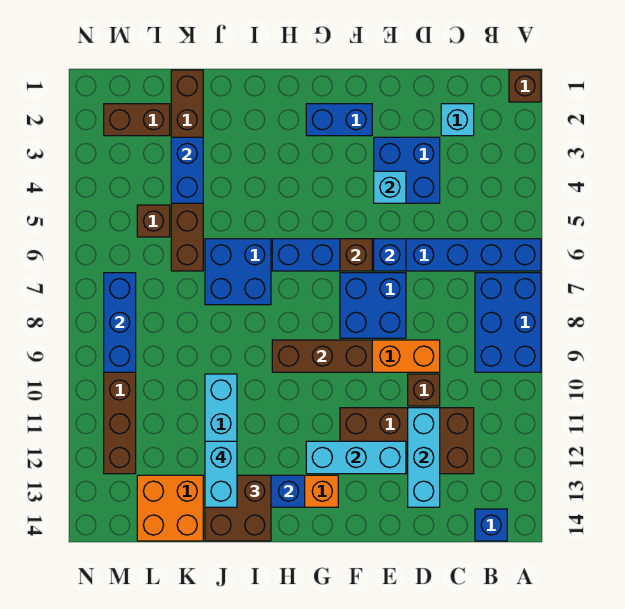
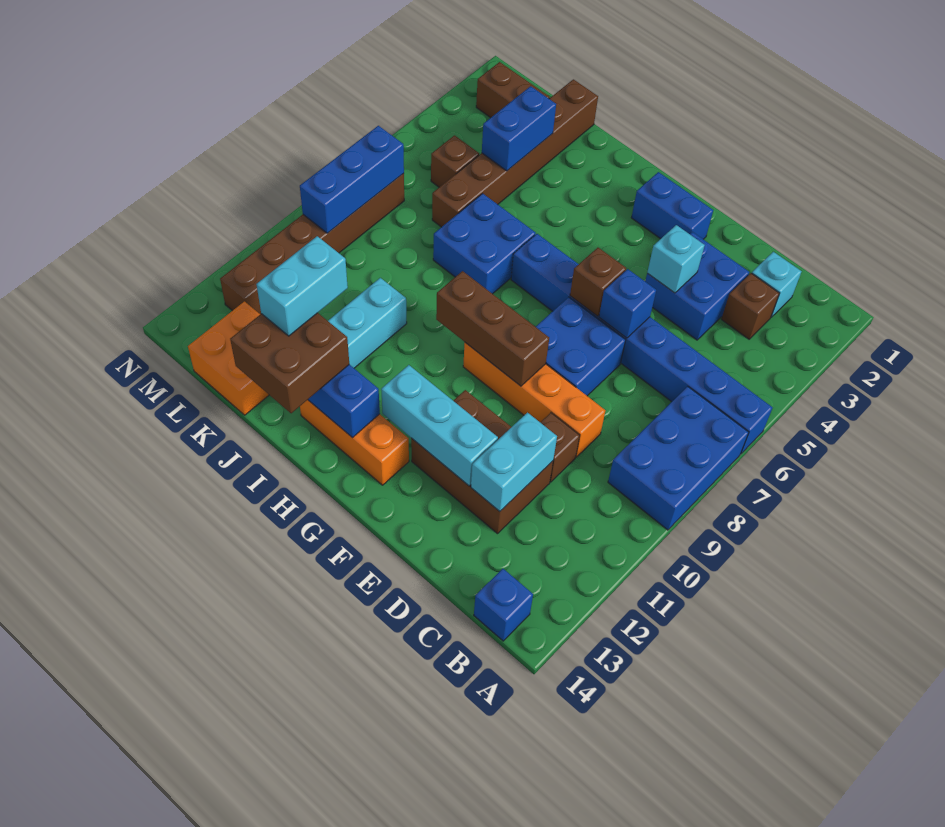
brown brick A1 level 1 -> brown brick C3 level 1
brown brick C11:F12 level 1 -> brown brick D11:F12 level 1
cyan brick D11:D13 level 2 -> cyan brick D11:D12 level 2

